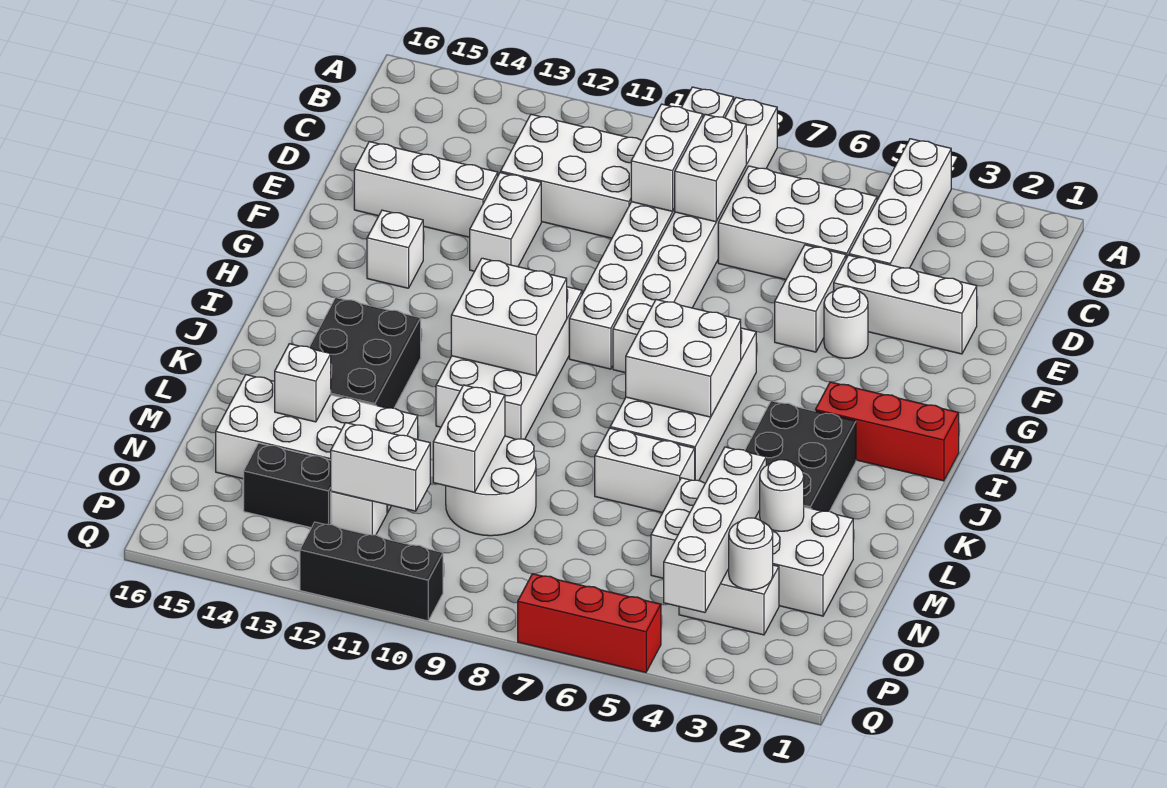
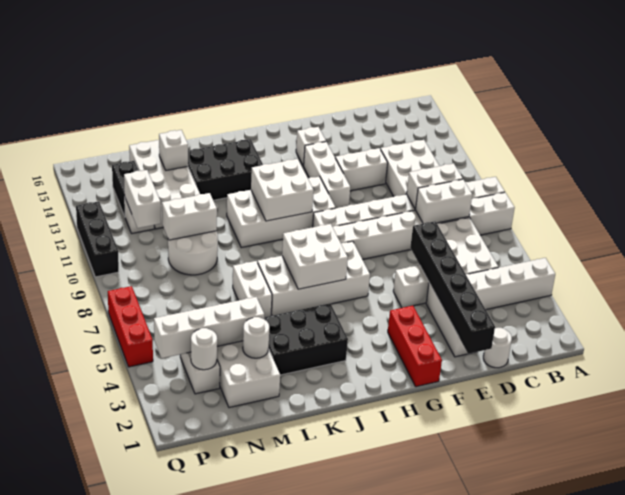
none -> black brick E1:E6 level 2
white brick E13:E15 level 1 -> white brick G11:G13 level 1
white round brick F4 level 1 -> white round brick D1 level 1
red brick I1:I3 level 1 -> red brick G1:G3 level 1

